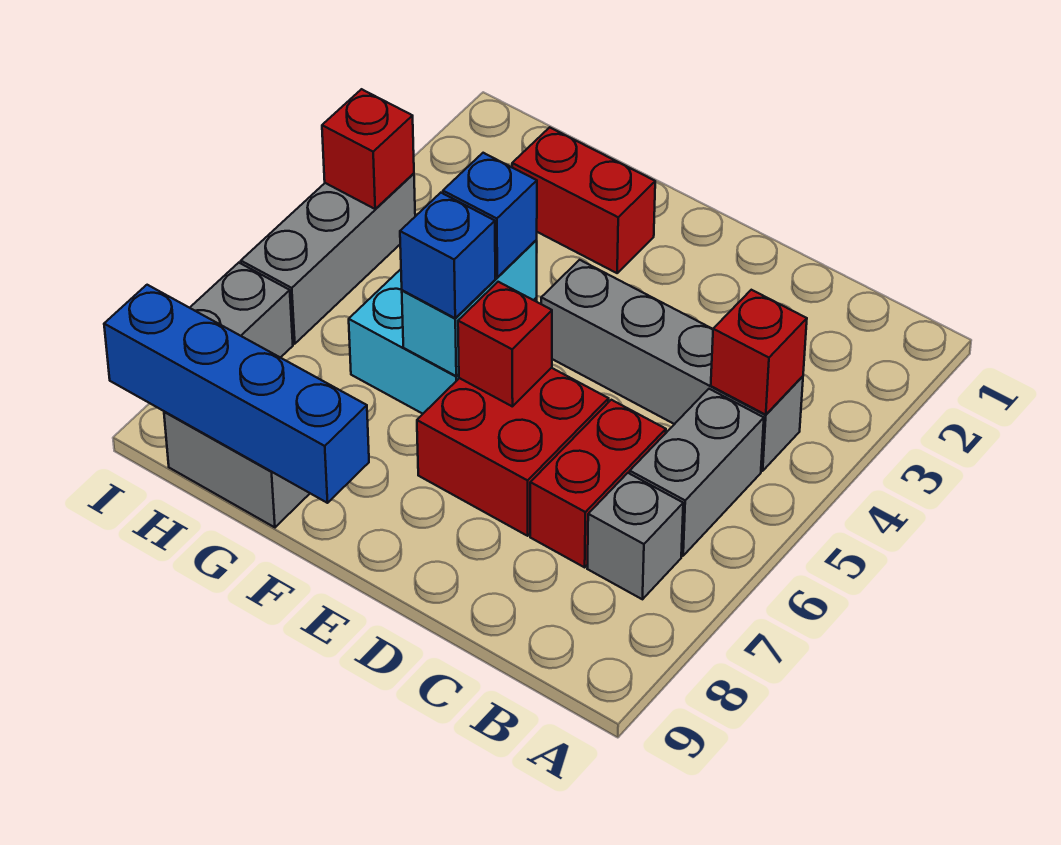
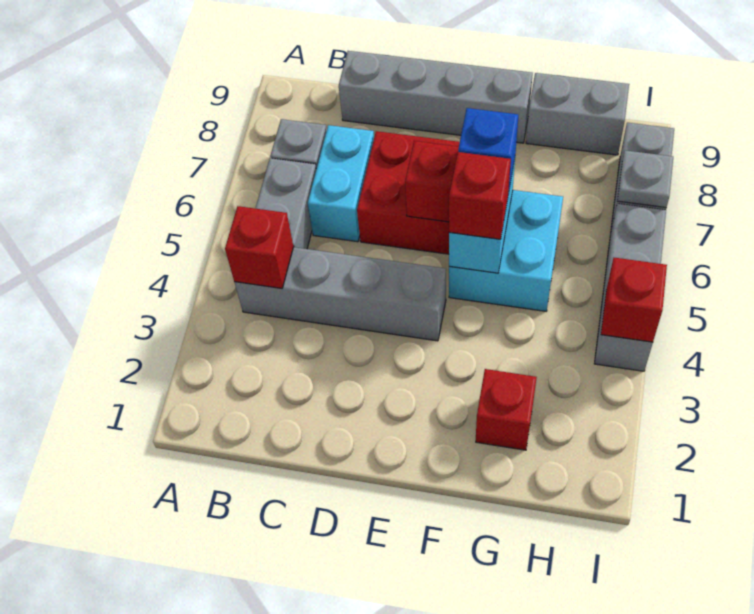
red brick C6:C7 level 1 -> cyan brick C6:C7 level 1
none -> grey brick C9:F9 level 1
red brick F2:G2 level 1 -> red brick G2 level 1
blue brick F5 level 3 -> red brick F5 level 3
blue brick F9:I9 level 2 -> none
none -> grey plate I7 level 2

